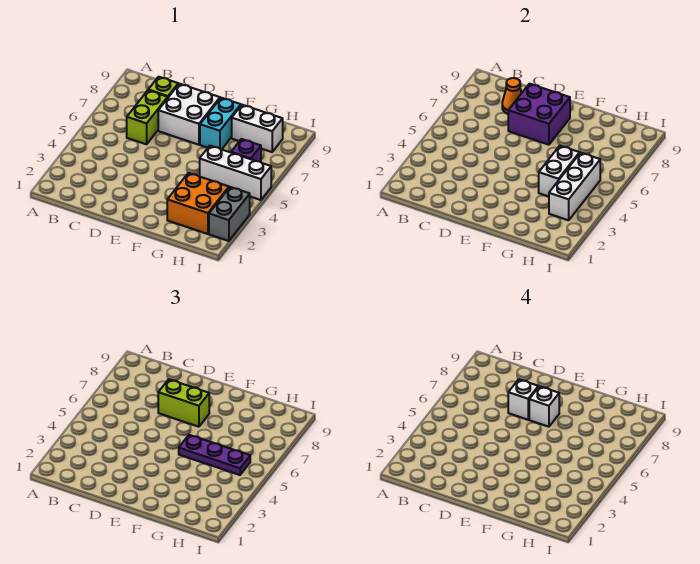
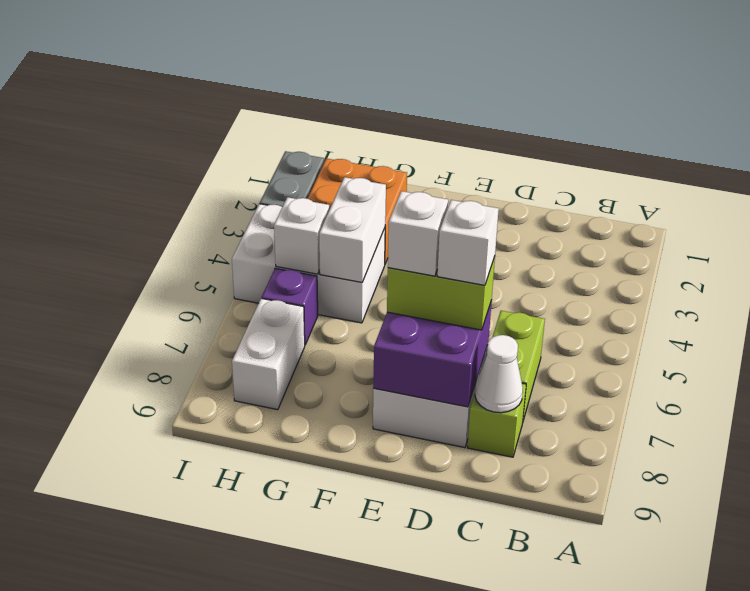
orange cone C8 level 2 -> white cone C8 level 2
purple plate F5:H5 level 3 -> none
cyan brick F7:F8 level 1 -> none
white brick G5:I5 level 1 -> white brick G4:I5 level 1
white brick G8:H8 level 1 -> white brick H7:H8 level 1
white brick H3:H5 level 2 -> white brick H5 level 2

